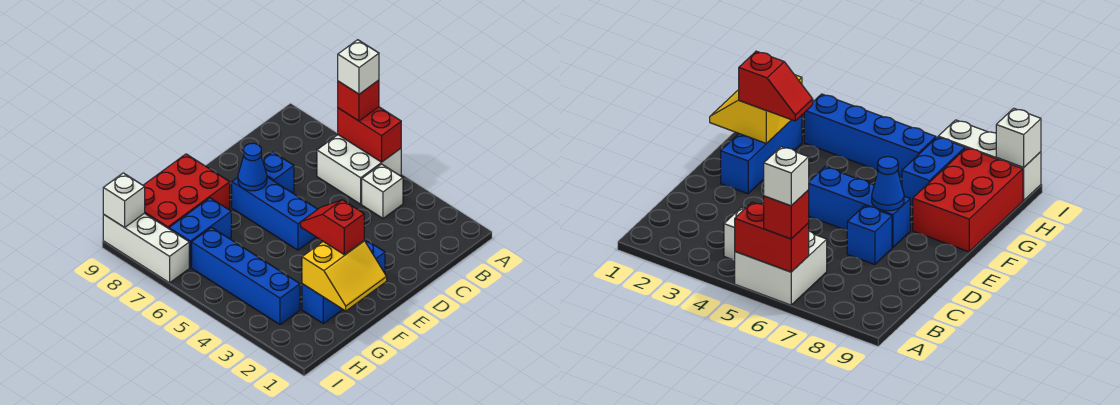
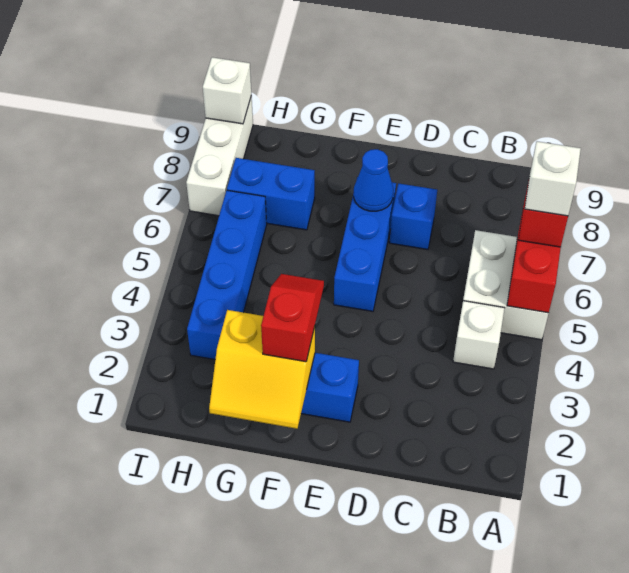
red brick F8:H9 level 1 -> none

